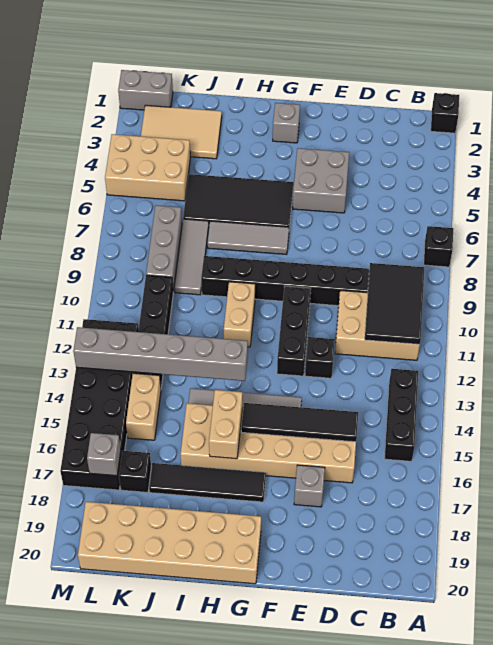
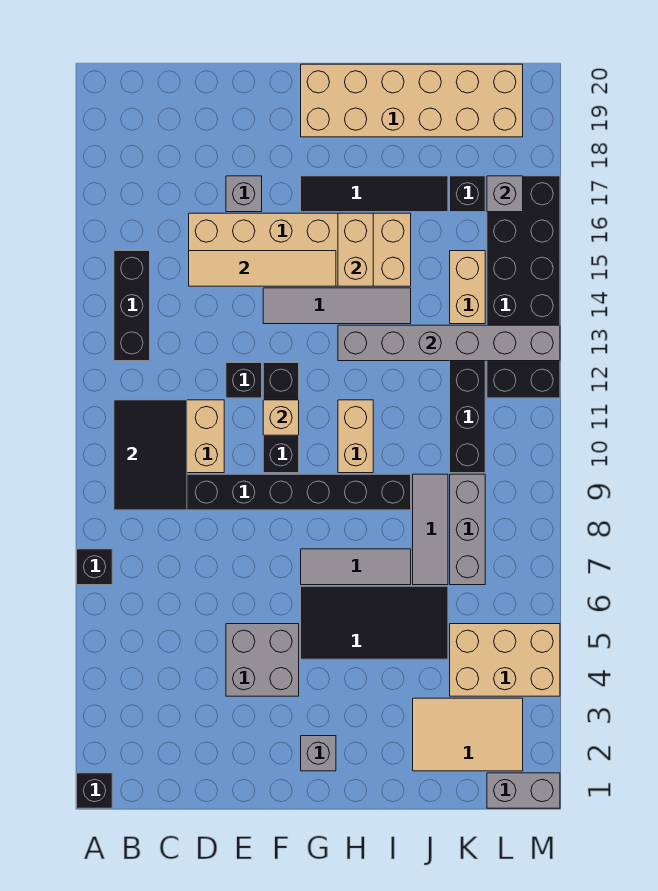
black tile D15:G15 level 2 -> tan tile D15:G15 level 2
none -> tan brick F11 level 2

